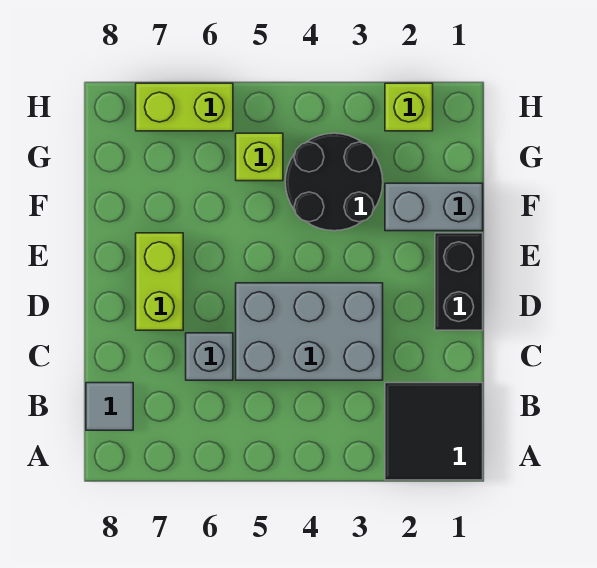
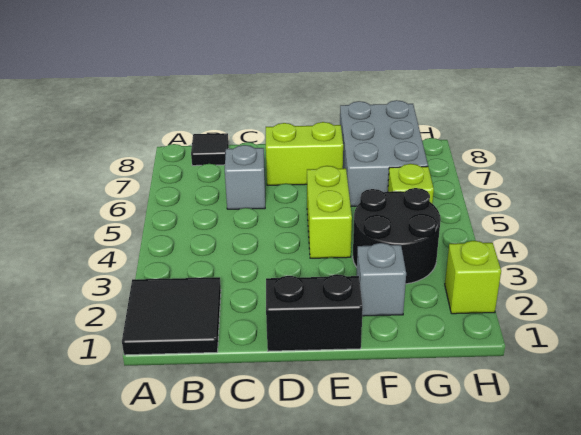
grey tile B8 level 1 -> black tile B8 level 1
grey brick C3:D5 level 1 -> grey brick F6:G8 level 1
grey brick F1:F2 level 1 -> grey brick F2 level 1
lime brick H6:H7 level 1 -> lime brick E4:E5 level 1

